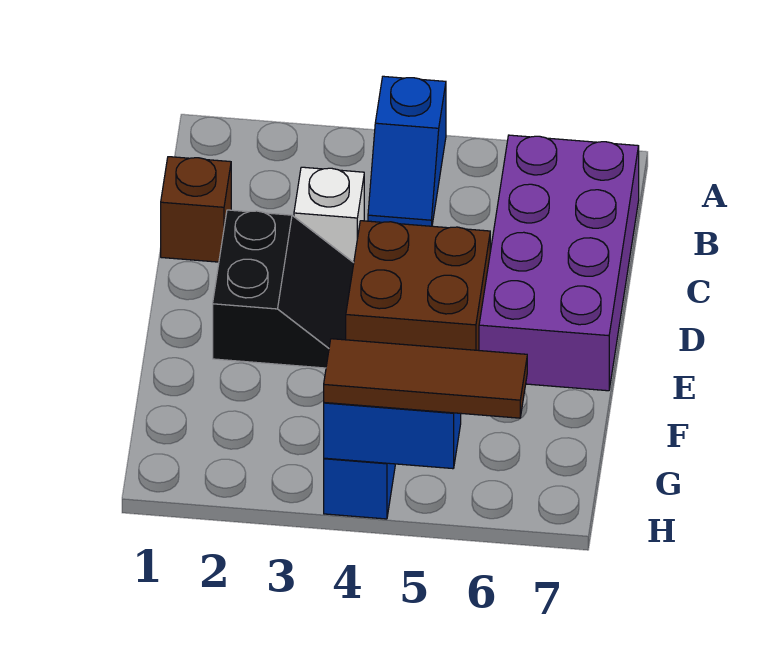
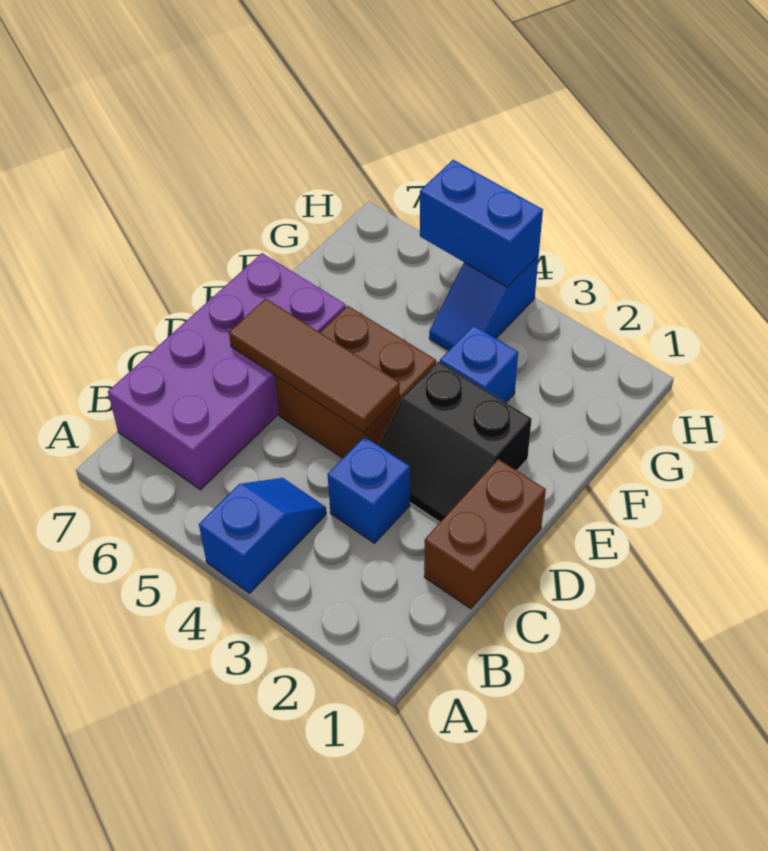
brown brick C1 level 1 -> brown brick C1:D1 level 1
white brick C3 level 1 -> blue brick C3 level 1
black slope D2:E3 level 1 top 2 -> black slope D2:E3 level 1 top E
none -> blue brick F3 level 1
brown tile H4:H6 level 3 -> brown tile D4:D6 level 2

